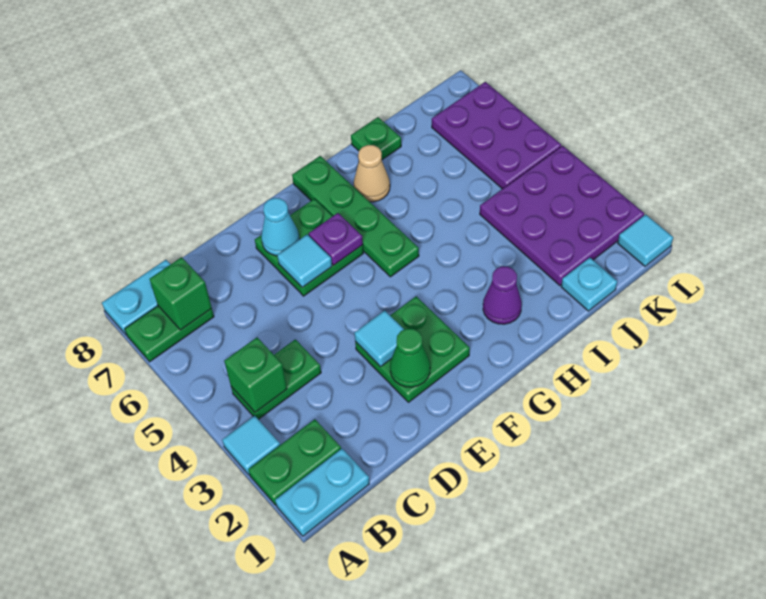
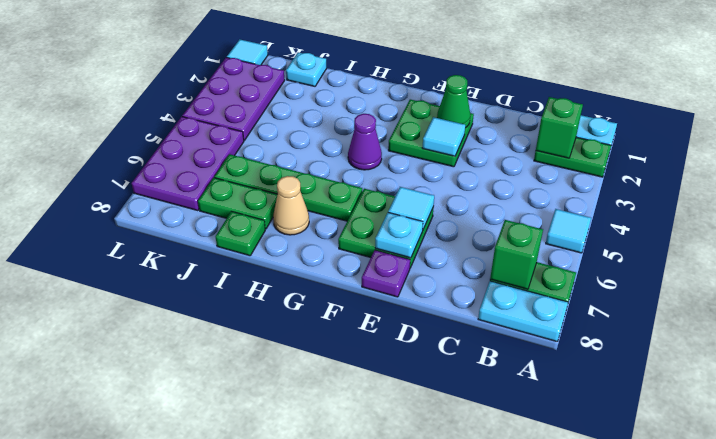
cyan tile A3 level 1 -> cyan tile A5 level 1
green plate B4:C4 level 1 -> green plate I7:J7 level 1
green brick B4 level 2 -> green brick B2 level 2
cyan cone E7 level 2 -> cyan plate E7 level 2
purple plate F6 level 2 -> purple plate E8 level 1
green plate G5:G8 level 1 -> green plate G6:J6 level 1
purple cone H2 level 1 -> purple cone G4 level 1
purple plate J2:L4 level 1 -> purple plate K2:L4 level 1

